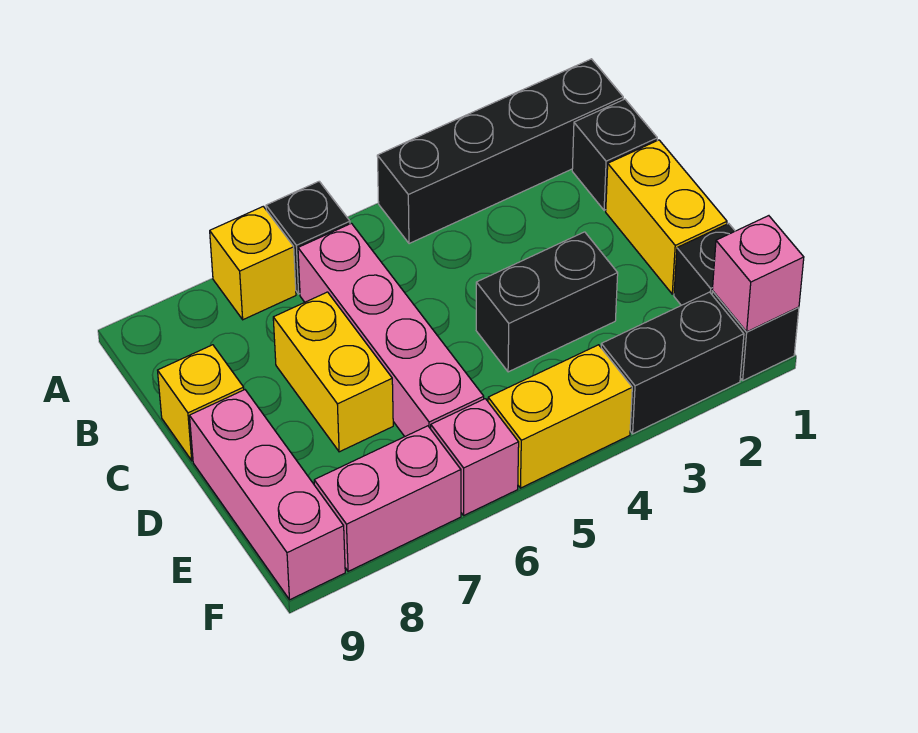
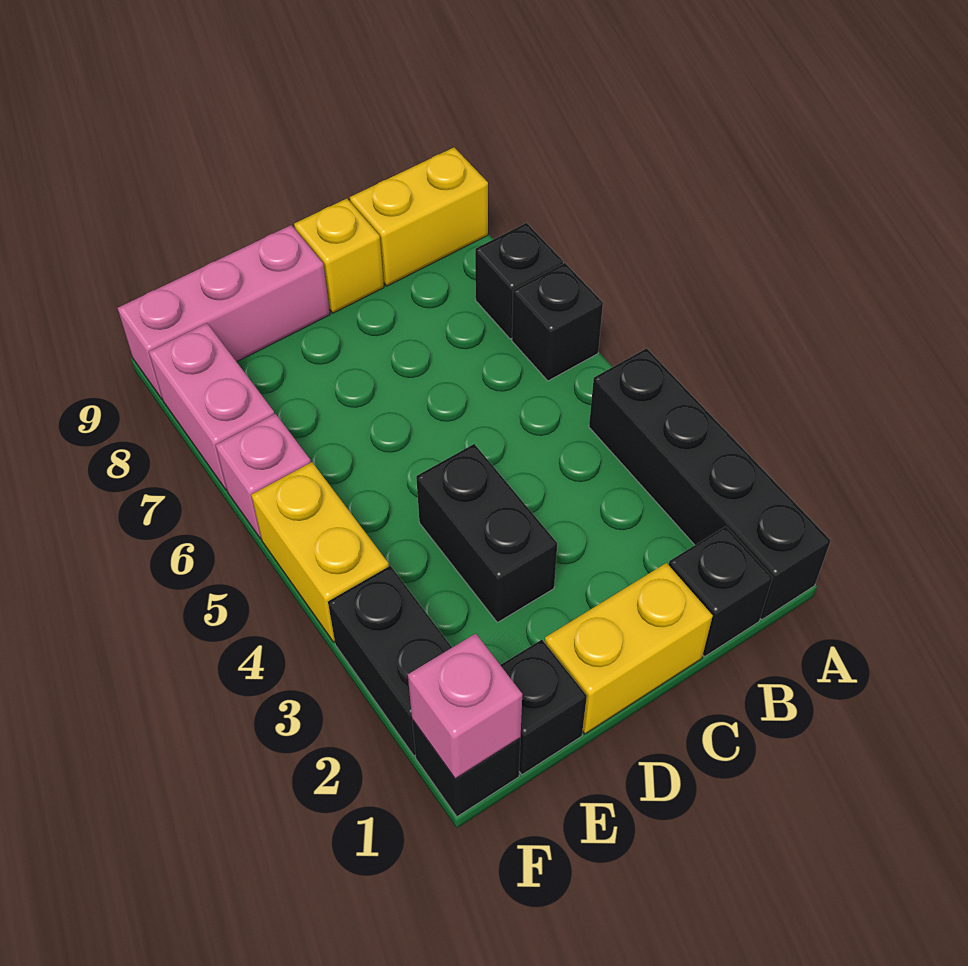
yellow brick A7 level 1 -> black brick A7 level 1
pink brick B6:E6 level 1 -> none
yellow brick C7:D7 level 1 -> yellow brick A9:B9 level 1

